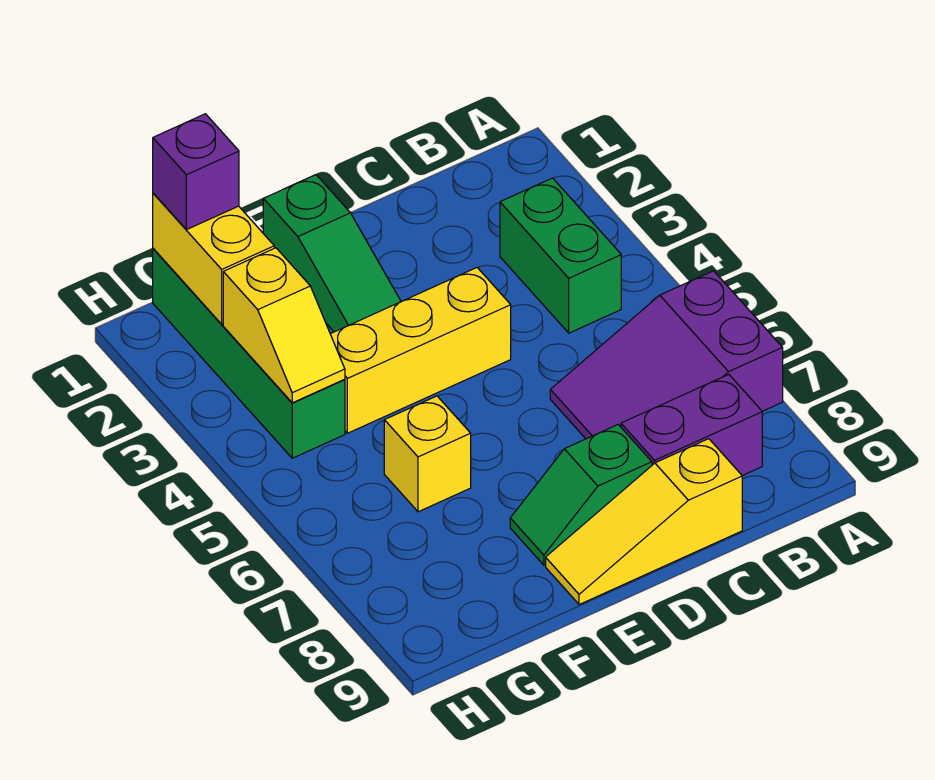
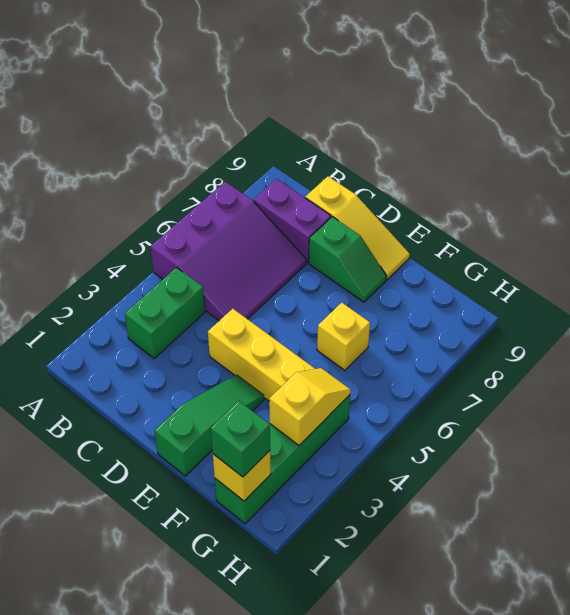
purple slope A6:C7 level 1 top A -> purple slope A5:C7 level 1 top A
yellow brick G1:G2 level 2 -> yellow brick G1 level 2
purple brick G1 level 3 -> green brick G1 level 3

